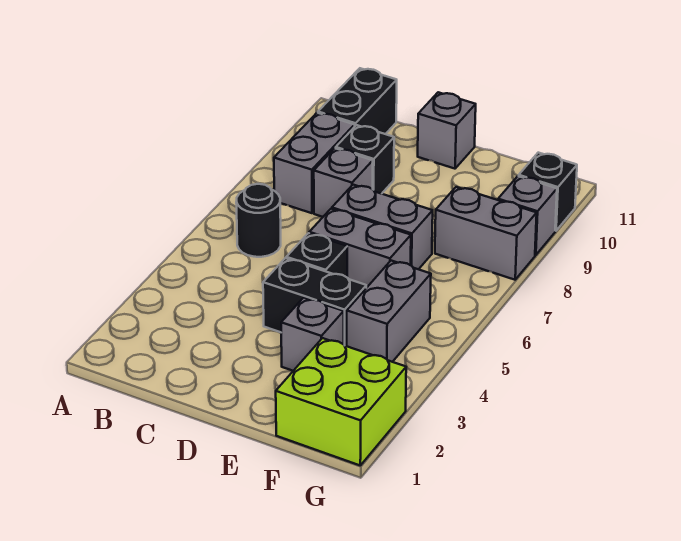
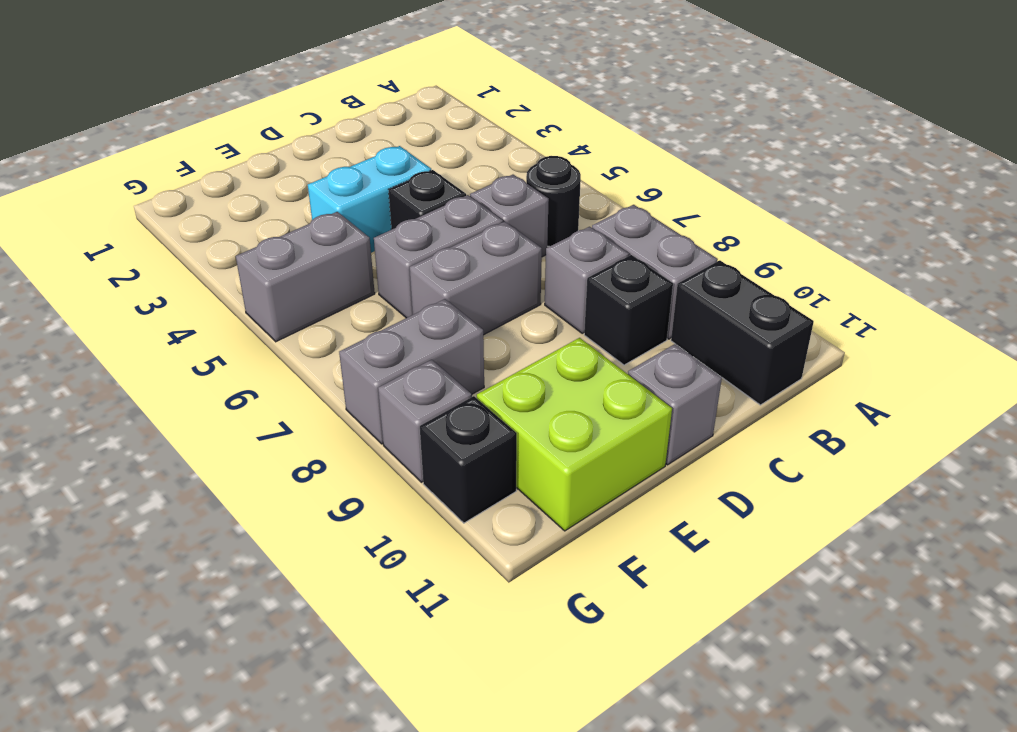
black brick D4:E4 level 1 -> cyan brick D4:E4 level 1
grey brick E3 level 1 -> grey brick C6 level 1
lime brick F1:G2 level 1 -> lime brick E10:F11 level 1
grey brick F4:F5 level 1 -> grey brick F5:G5 level 1

